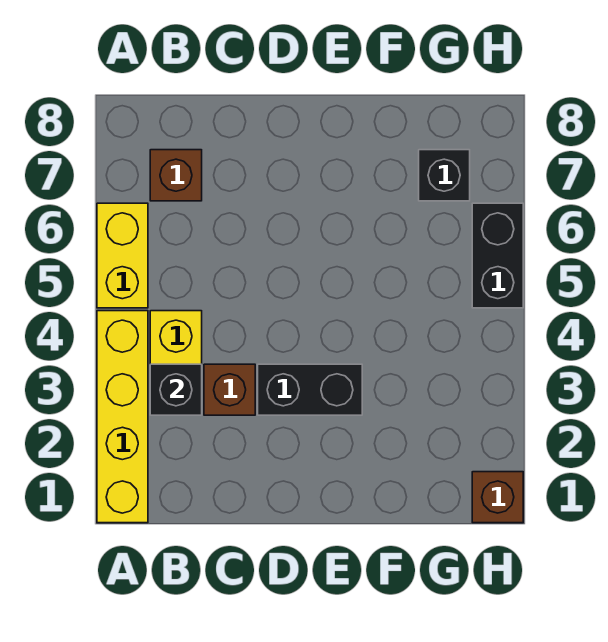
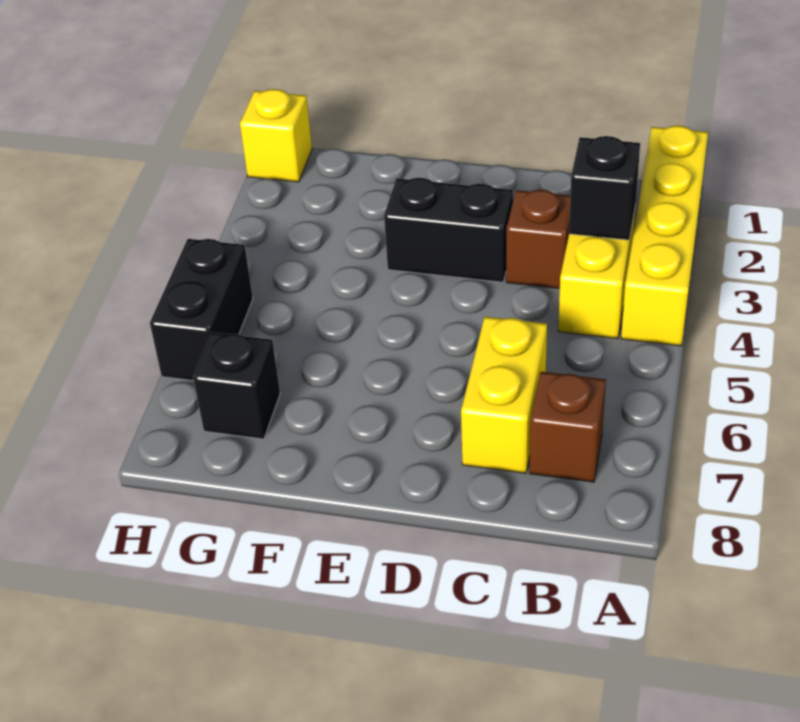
yellow brick A5:A6 level 1 -> yellow brick C6:C7 level 1
brown brick H1 level 1 -> yellow brick H1 level 1

